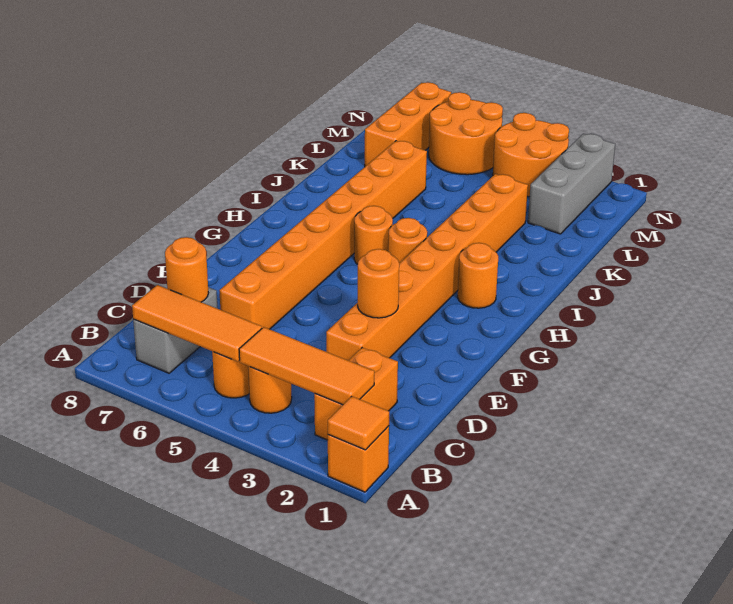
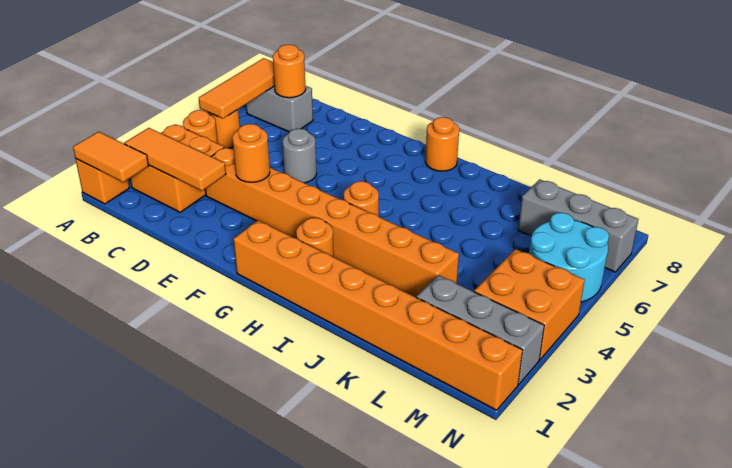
orange tile A1 level 2 -> orange tile A1:B1 level 2
orange brick B2:C2 level 1 -> orange brick B2:C3 level 1
orange tile B2:B4 level 2 -> orange tile B2:D2 level 2
orange brick D6:K6 level 1 -> orange brick G1:N1 level 1
none -> grey round brick E5 level 1
orange round brick H5 level 1 -> orange round brick H8 level 1
orange brick L7:N7 level 1 -> grey brick L7:N7 level 1
orange round brick M3:N4 level 1 -> orange brick M3:N4 level 1
orange round brick M5:N6 level 1 -> cyan round brick M5:N6 level 1

